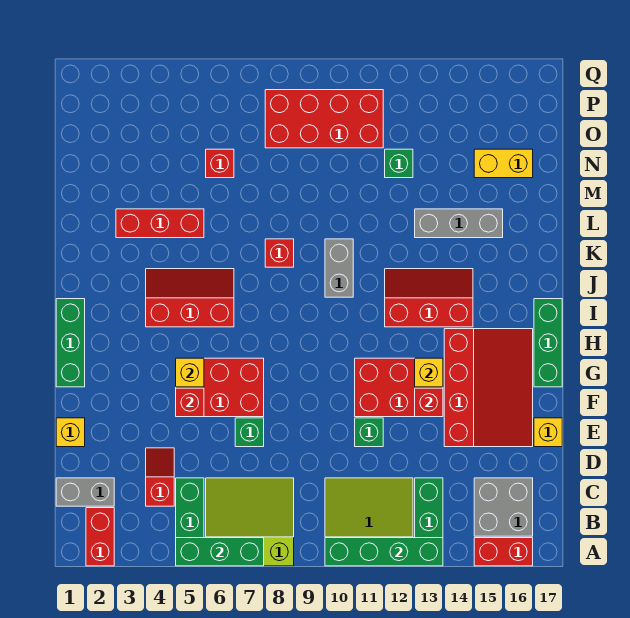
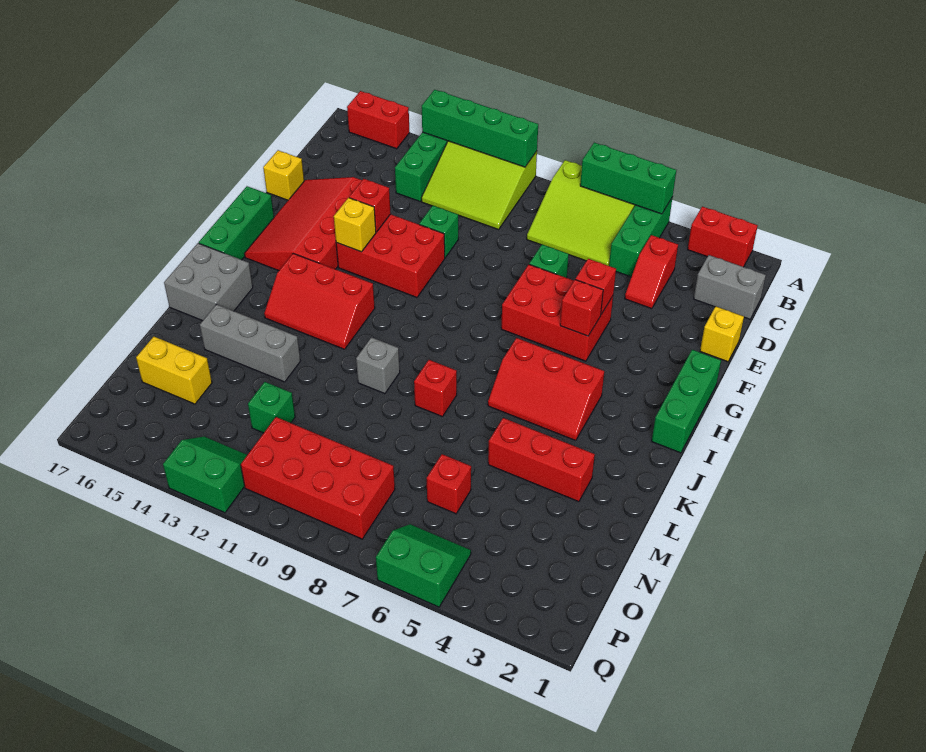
red brick A2:B2 level 1 -> red brick A2:A3 level 1
grey brick B15:C16 level 1 -> grey brick J16:K17 level 1
yellow brick G5 level 2 -> red brick G5 level 2
grey brick J10:K10 level 1 -> grey brick K10 level 1
none -> green slope P5:Q6 level 1 top Q
none -> green slope P12:Q13 level 1 top Q

